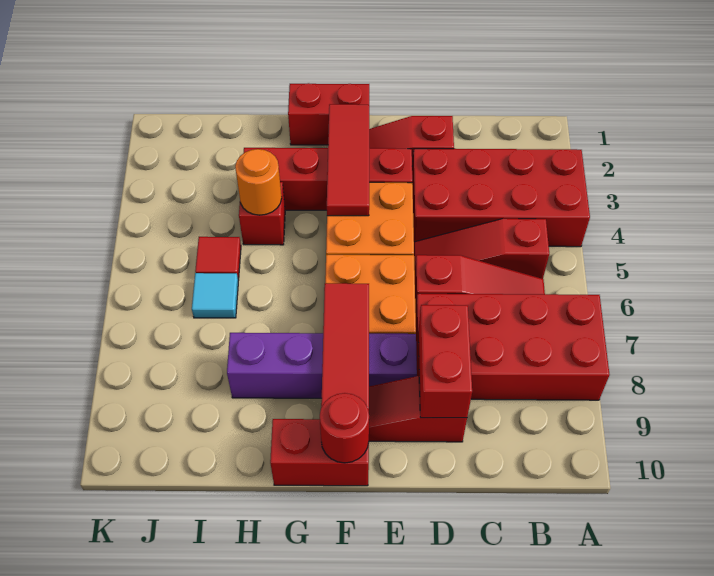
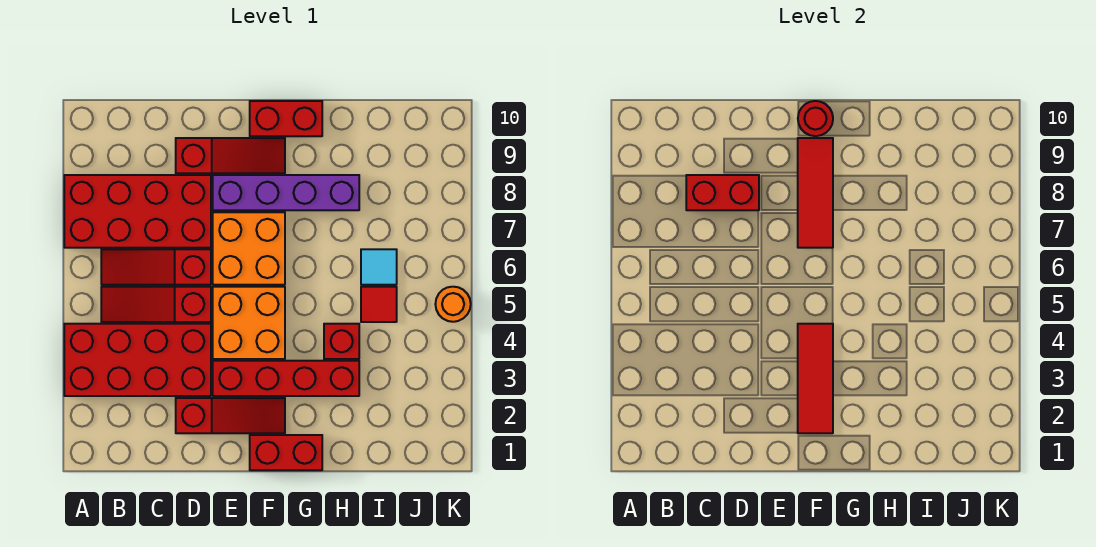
red slope B5:D5 level 1 top B -> red slope B5:D5 level 1 top D
red brick D8:D9 level 2 -> red brick C8:D8 level 2
orange round brick H4 level 2 -> orange round brick K5 level 1

